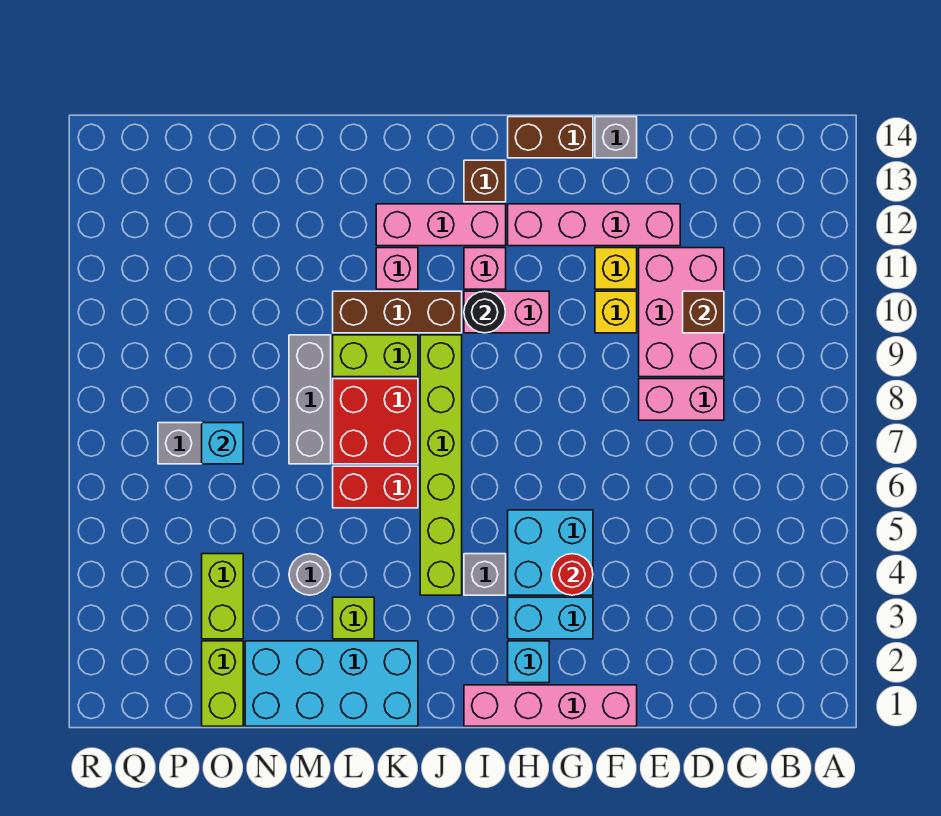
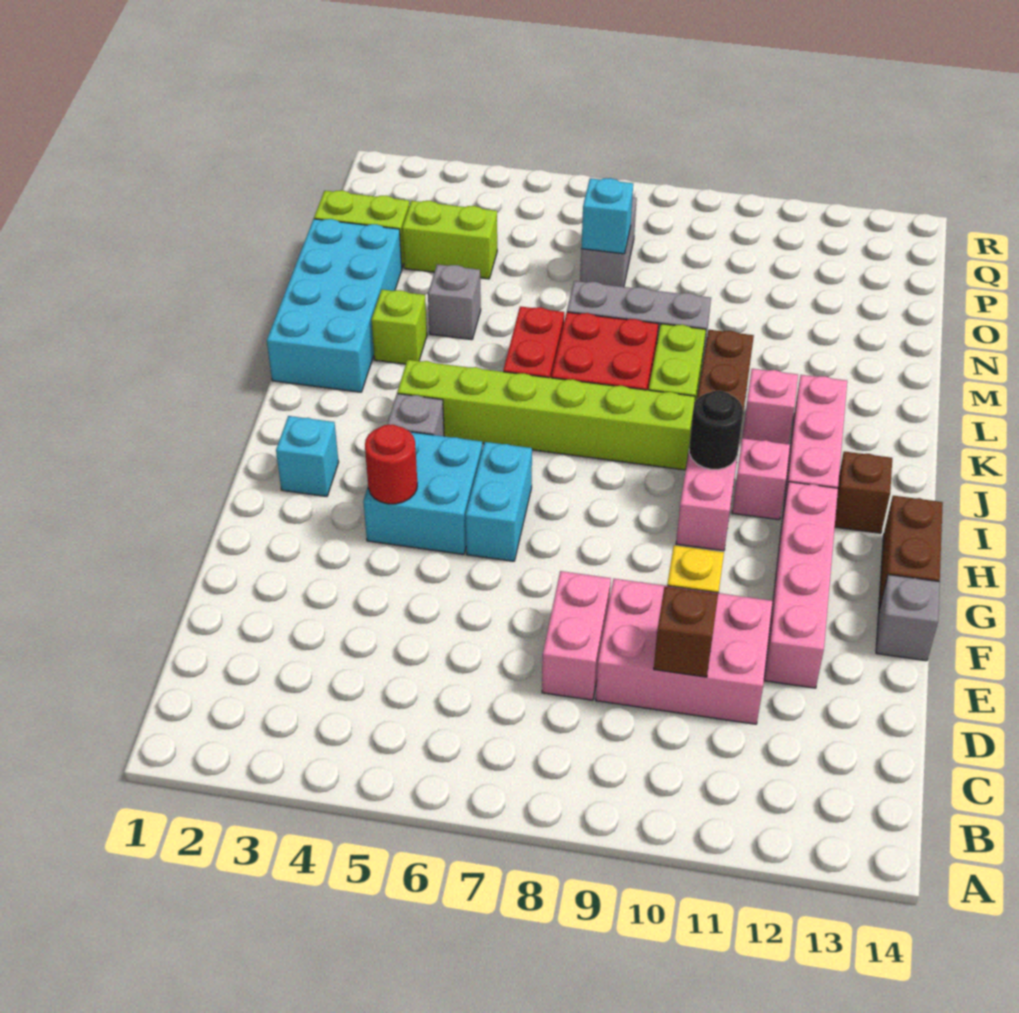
pink brick F1:I1 level 1 -> none
yellow brick F11 level 1 -> none
cyan brick G3:H3 level 1 -> cyan brick G6:H6 level 1
grey round brick M4 level 1 -> grey brick M4 level 1

